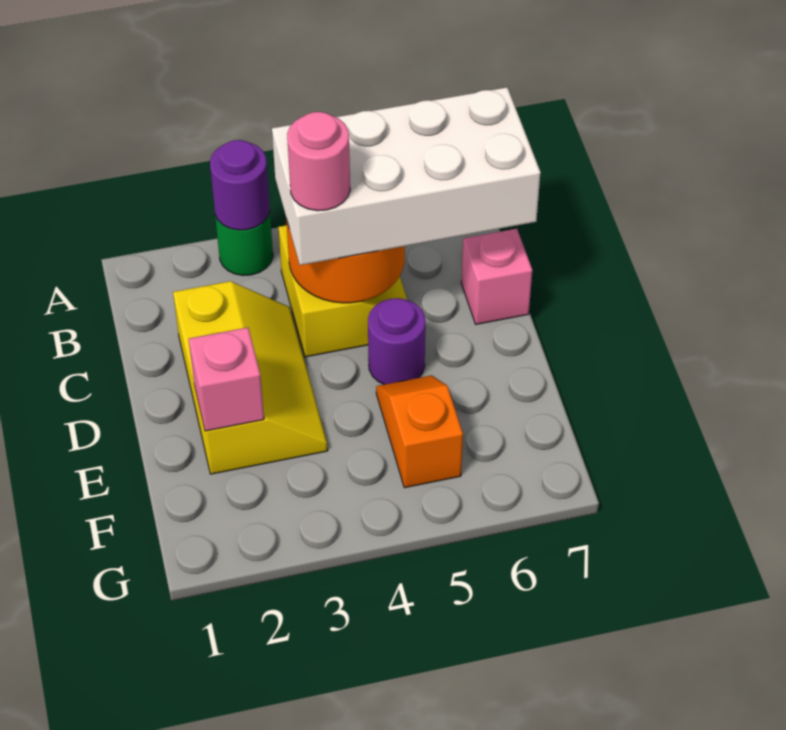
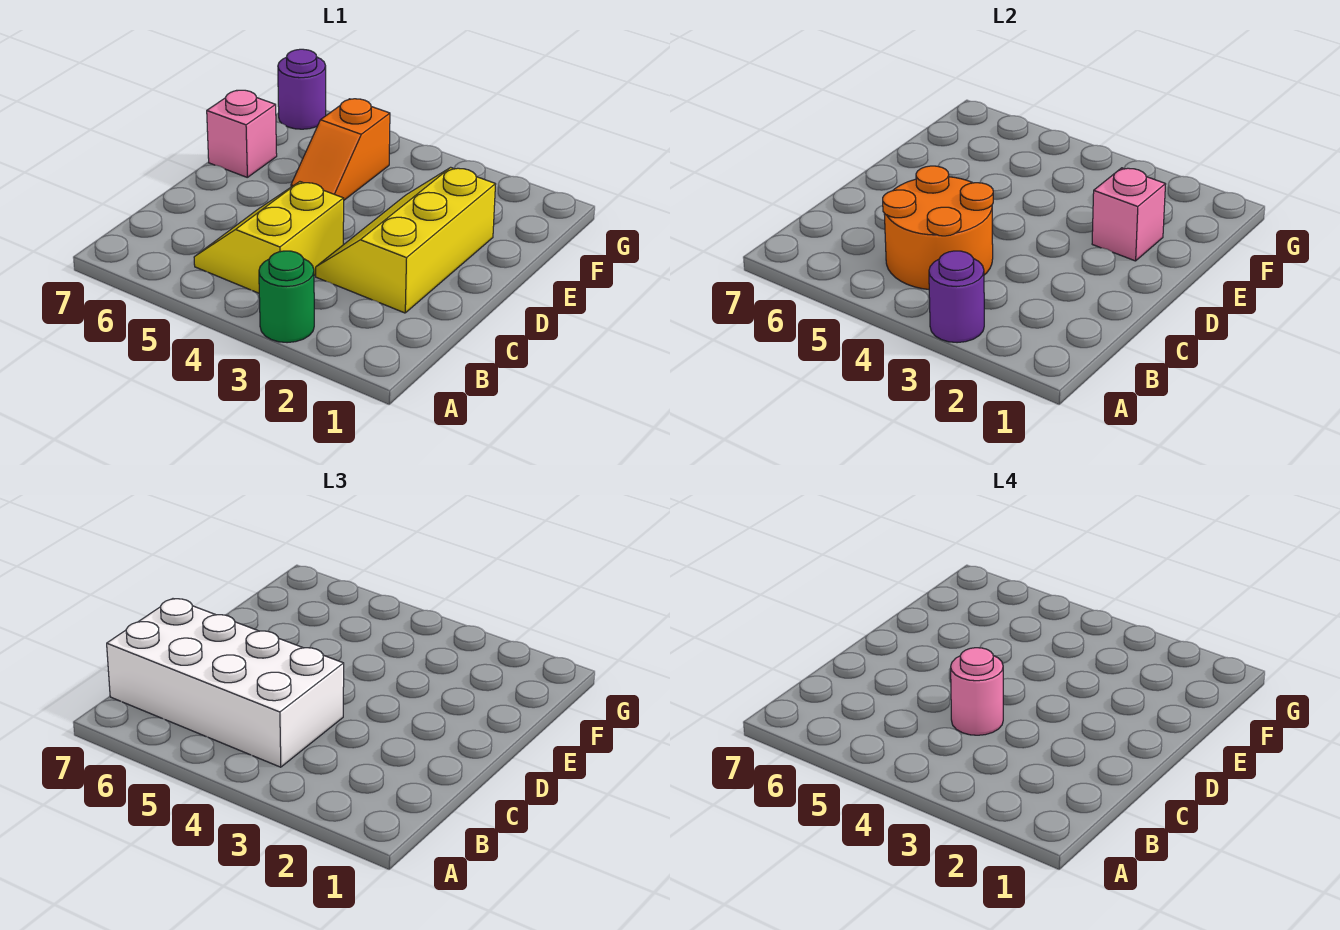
pink brick C7 level 1 -> pink brick E7 level 1
purple round brick D5 level 1 -> purple round brick G7 level 1

